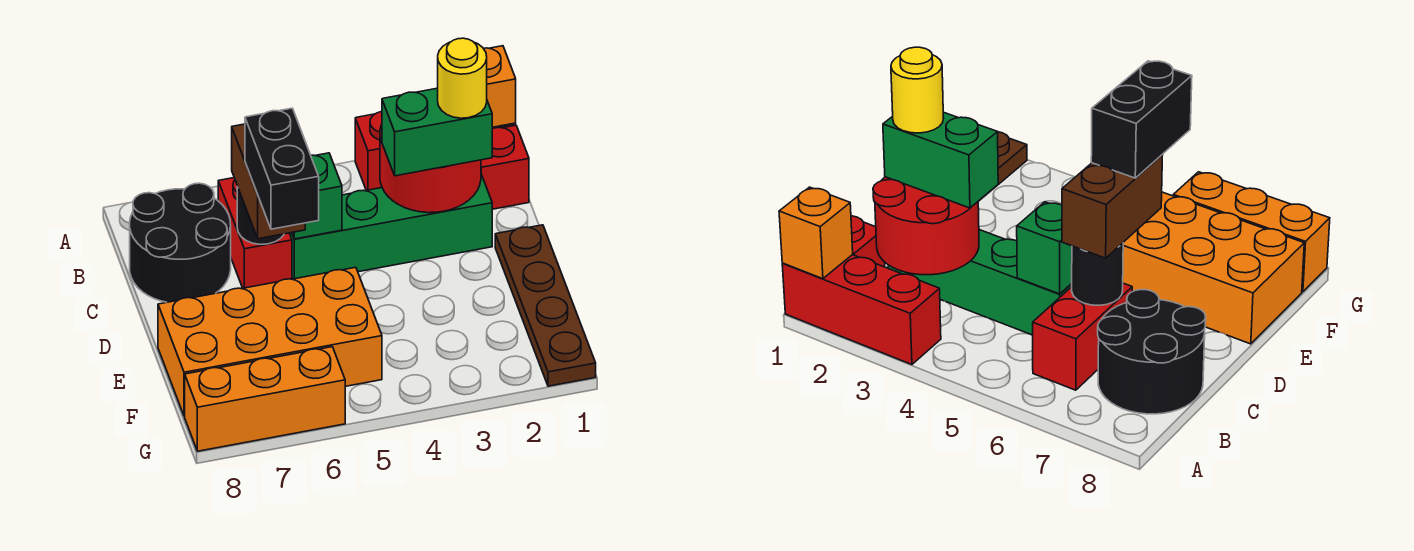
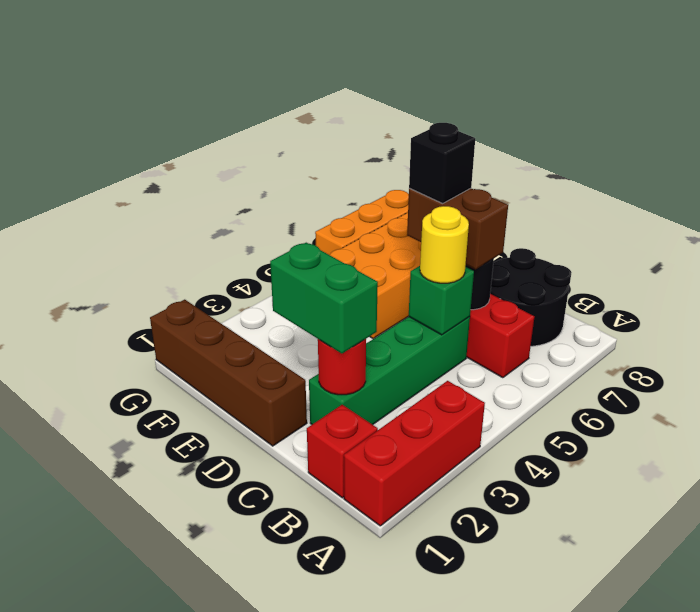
orange brick A1 level 2 -> none
red round brick B2:C3 level 2 -> red round brick C2 level 2
green brick C2:C3 level 3 -> green brick C2:D2 level 3
yellow round brick C2 level 4 -> yellow round brick C5 level 3
brown plate D1:G1 level 1 -> brown brick D1:G1 level 1
black brick D6:E6 level 4 -> black brick D6 level 4

